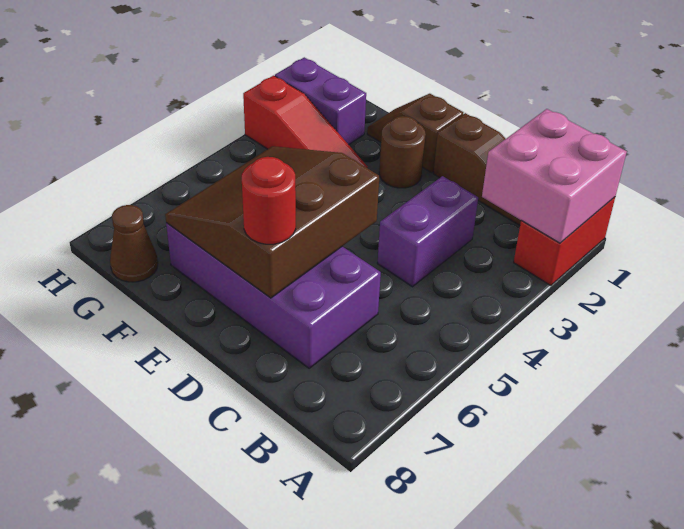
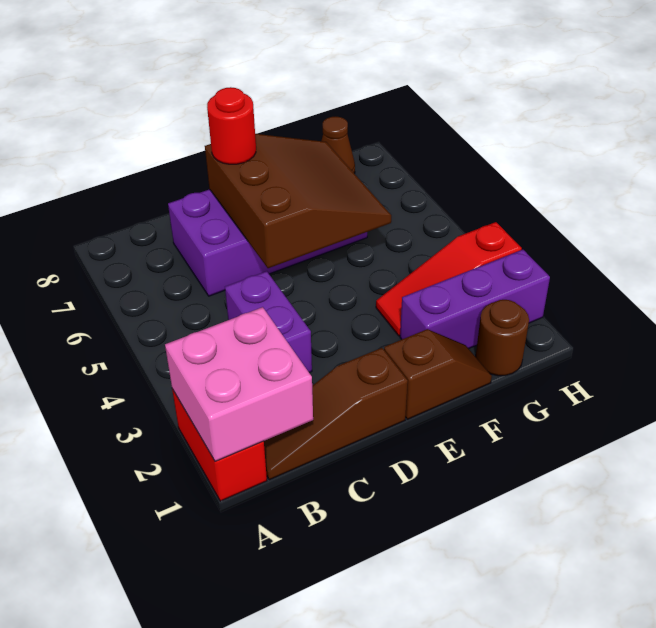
brown round brick E2 level 1 -> brown round brick G1 level 1
purple brick G2:H2 level 1 -> purple brick F2:H2 level 1

